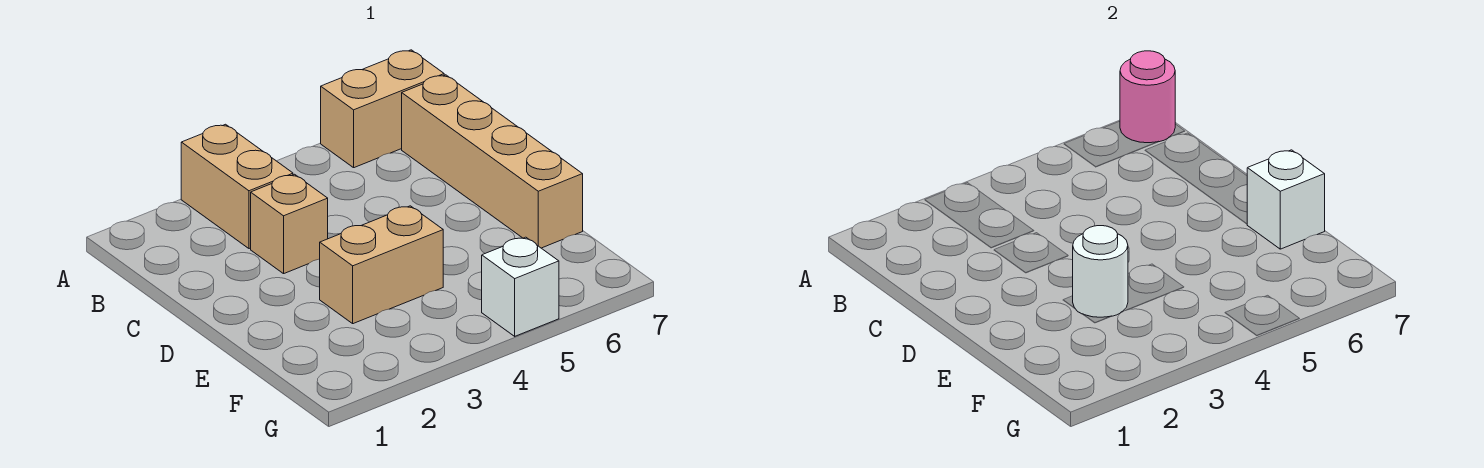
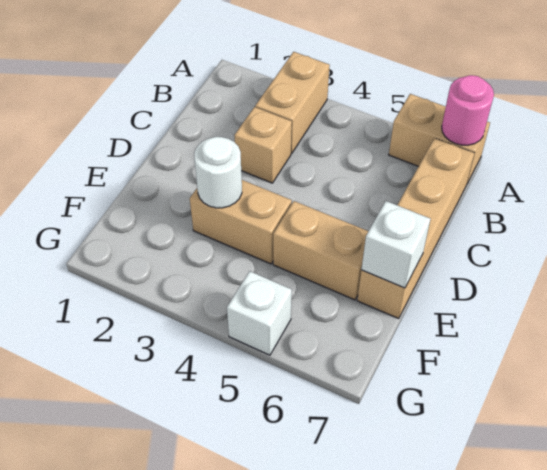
none -> tan brick E5:E6 level 1

